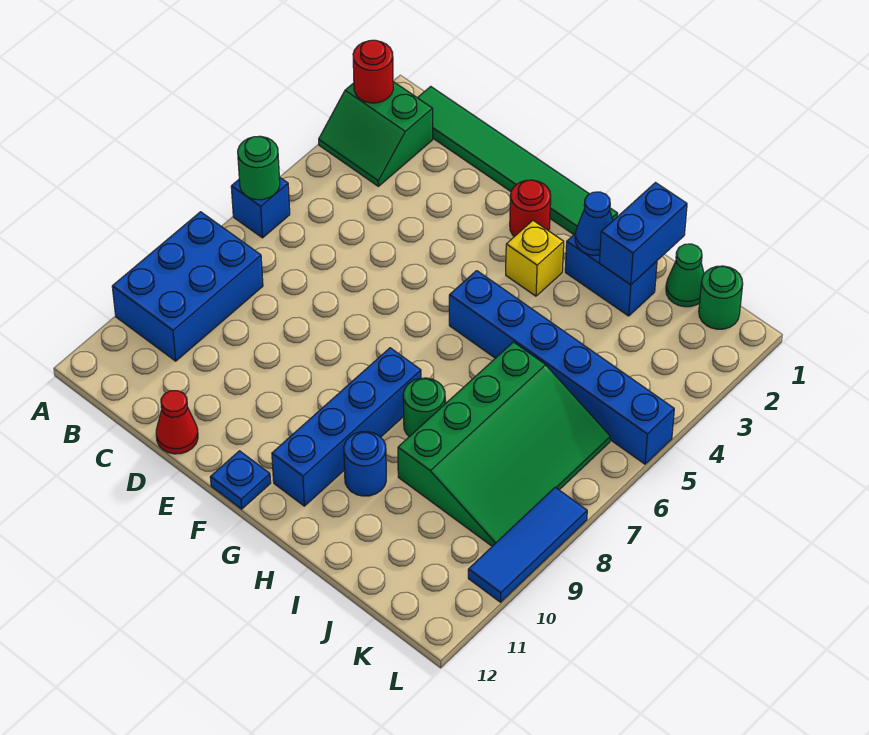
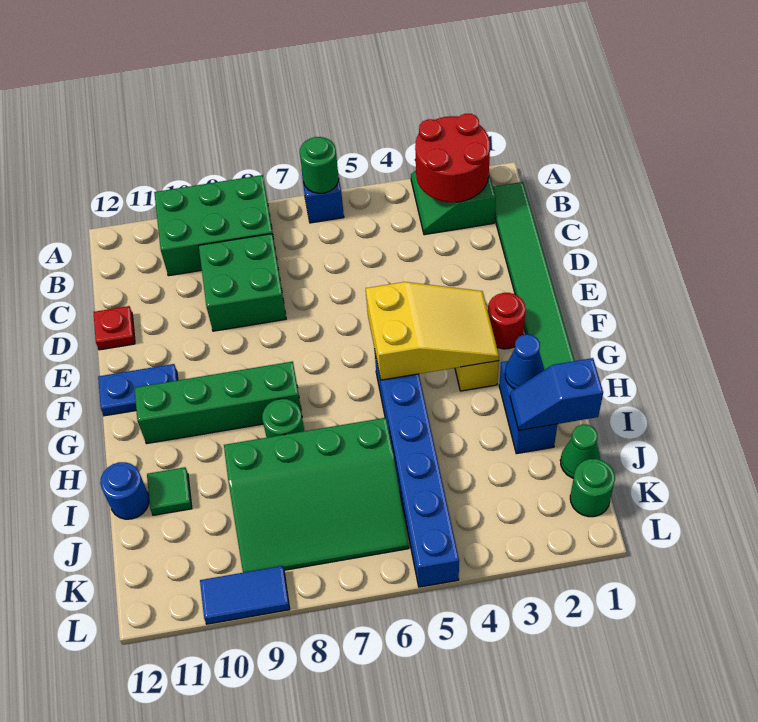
red round brick A2 level 2 -> red round brick A2:B3 level 2
blue brick A8:B10 level 1 -> green brick A8:B10 level 1
none -> green brick C8:D9 level 1
red cone D12 level 1 -> red plate D12 level 1
none -> yellow slope F3:G5 level 2 top 5
blue plate F12 level 1 -> blue plate F11:F12 level 1
blue brick G8:G11 level 1 -> green brick G8:G11 level 1
blue round brick H10 level 1 -> blue round brick I12 level 1
blue brick I1:I2 level 2 -> blue slope I1:I2 level 2 top 1
none -> green tile I11 level 1
blue tile L8:L10 level 1 -> blue tile L9:L10 level 1

